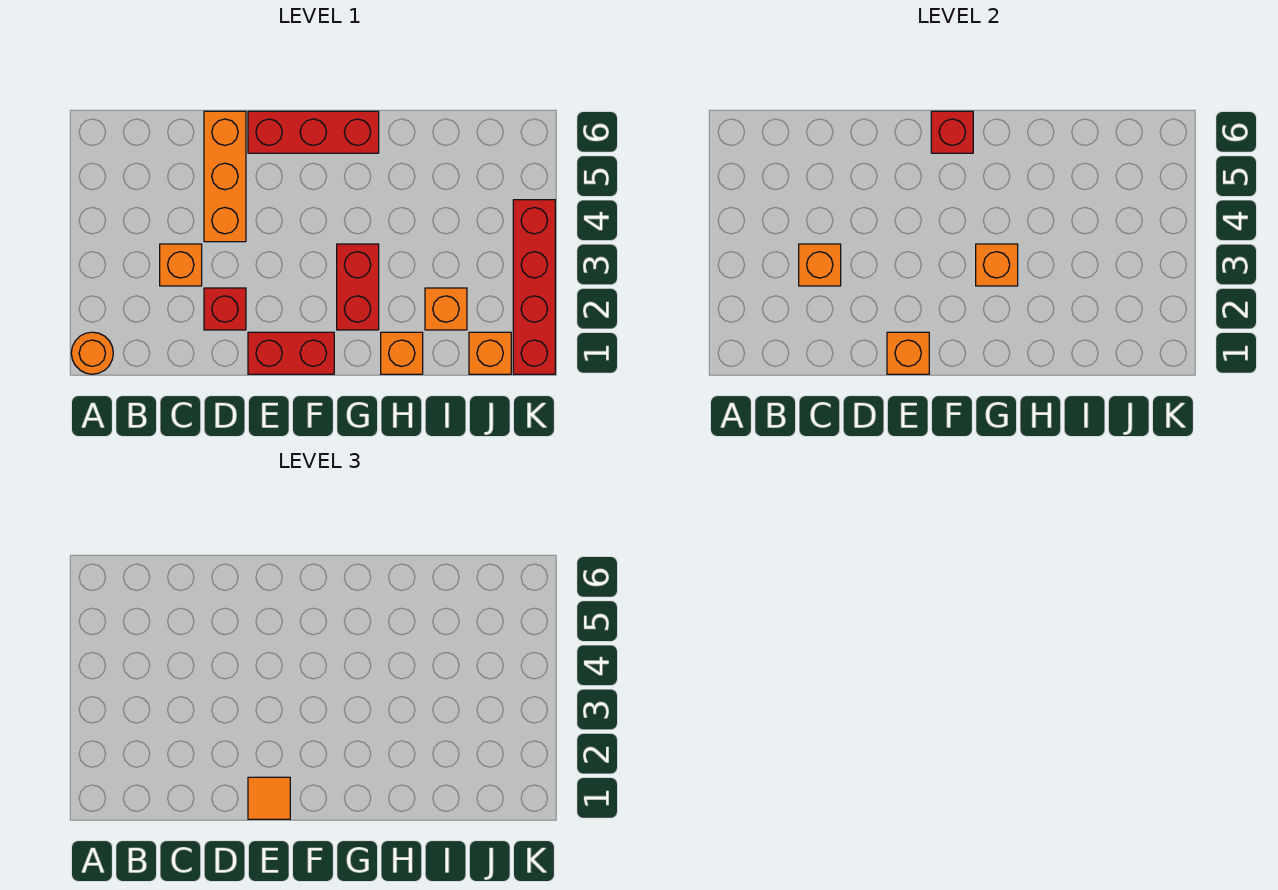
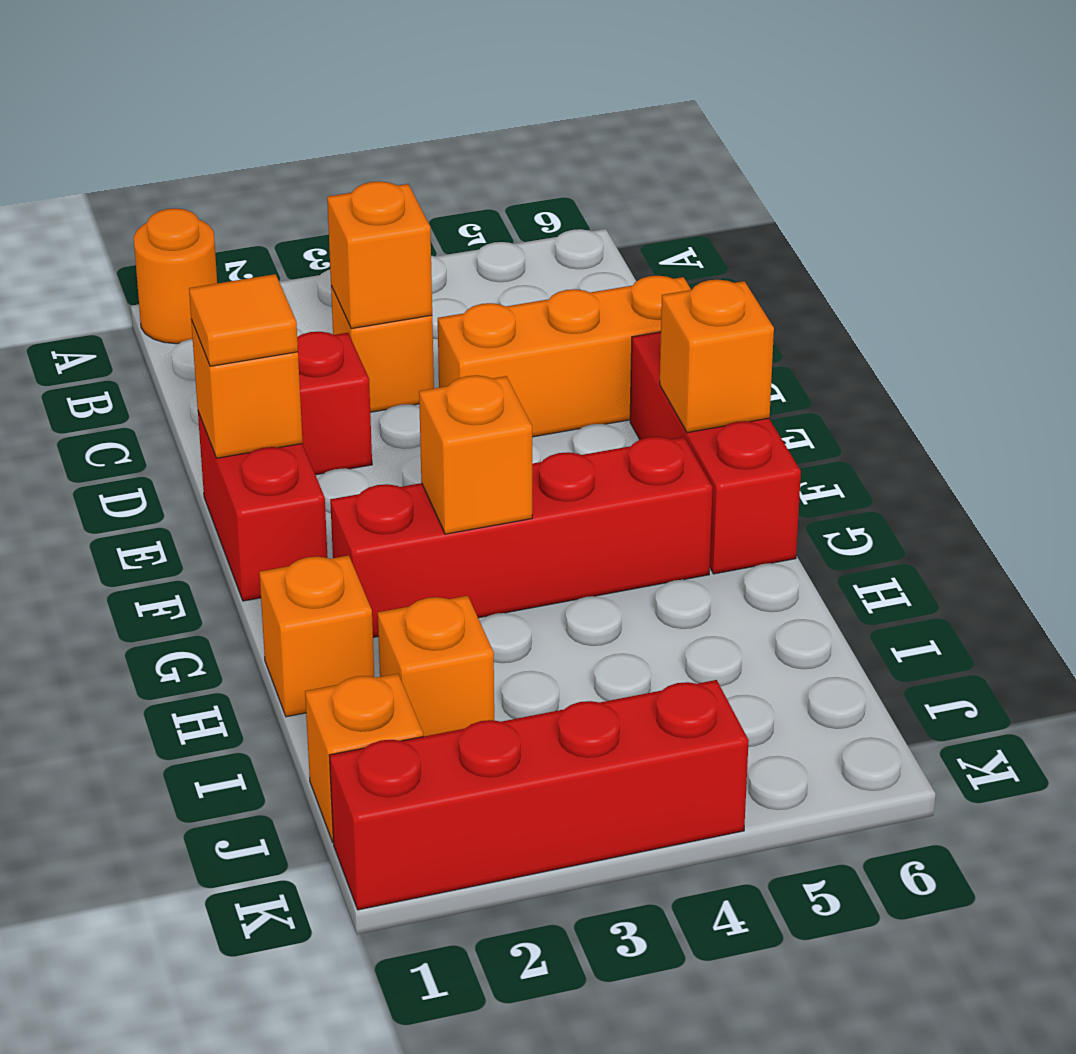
red brick F6 level 2 -> orange brick F6 level 2
red brick G2:G3 level 1 -> red brick G2:G5 level 1

